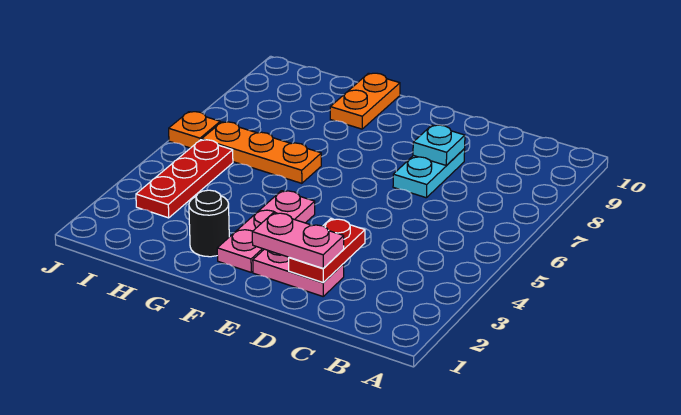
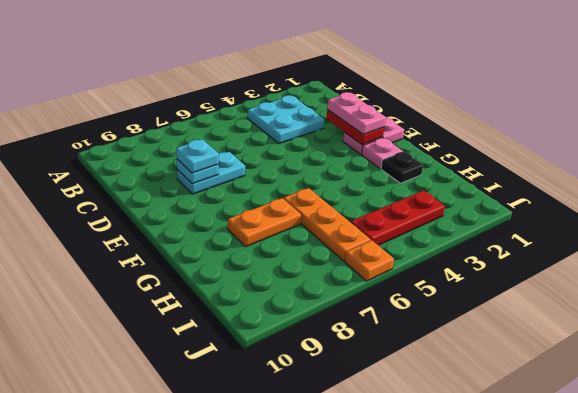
none -> cyan plate B3:C4 level 1
pink plate D2:E2 level 1 -> pink plate E1:E2 level 1
red plate D2:D3 level 2 -> red plate D2:E2 level 2
none -> cyan plate D8 level 3
pink plate F2:F4 level 1 -> pink plate F2 level 1
black round brick G2 level 1 -> black plate G2 level 1
orange plate G9:G10 level 1 -> orange plate G7:G8 level 1

